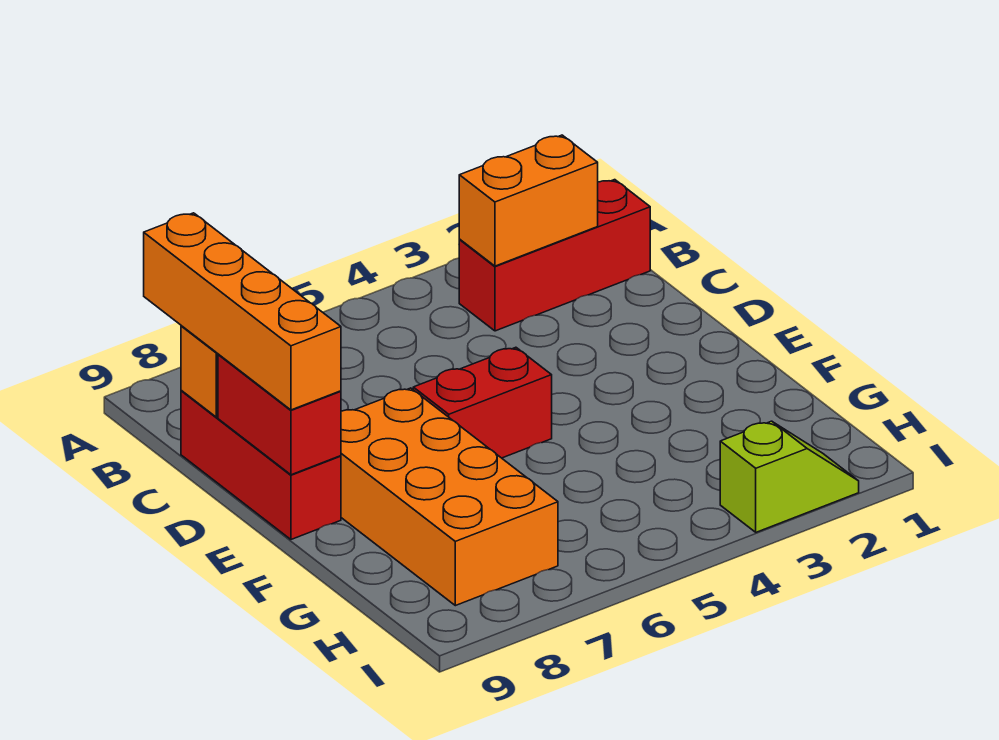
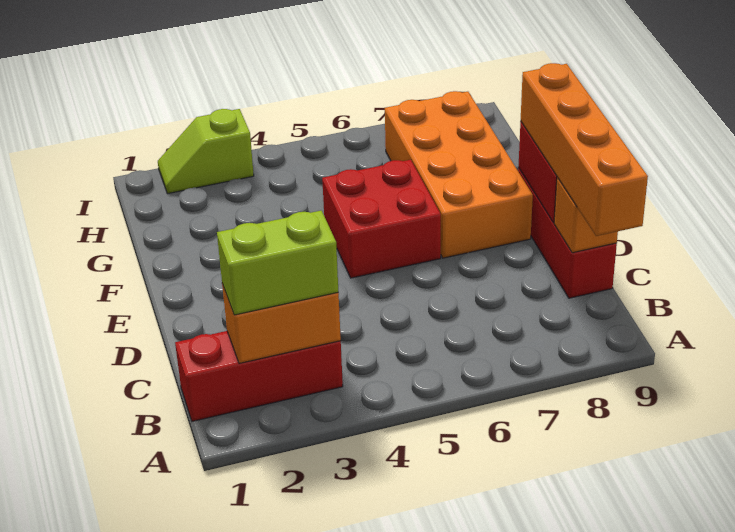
none -> lime brick B2:B3 level 3
red brick E5:E6 level 1 -> red brick E5:F6 level 1

